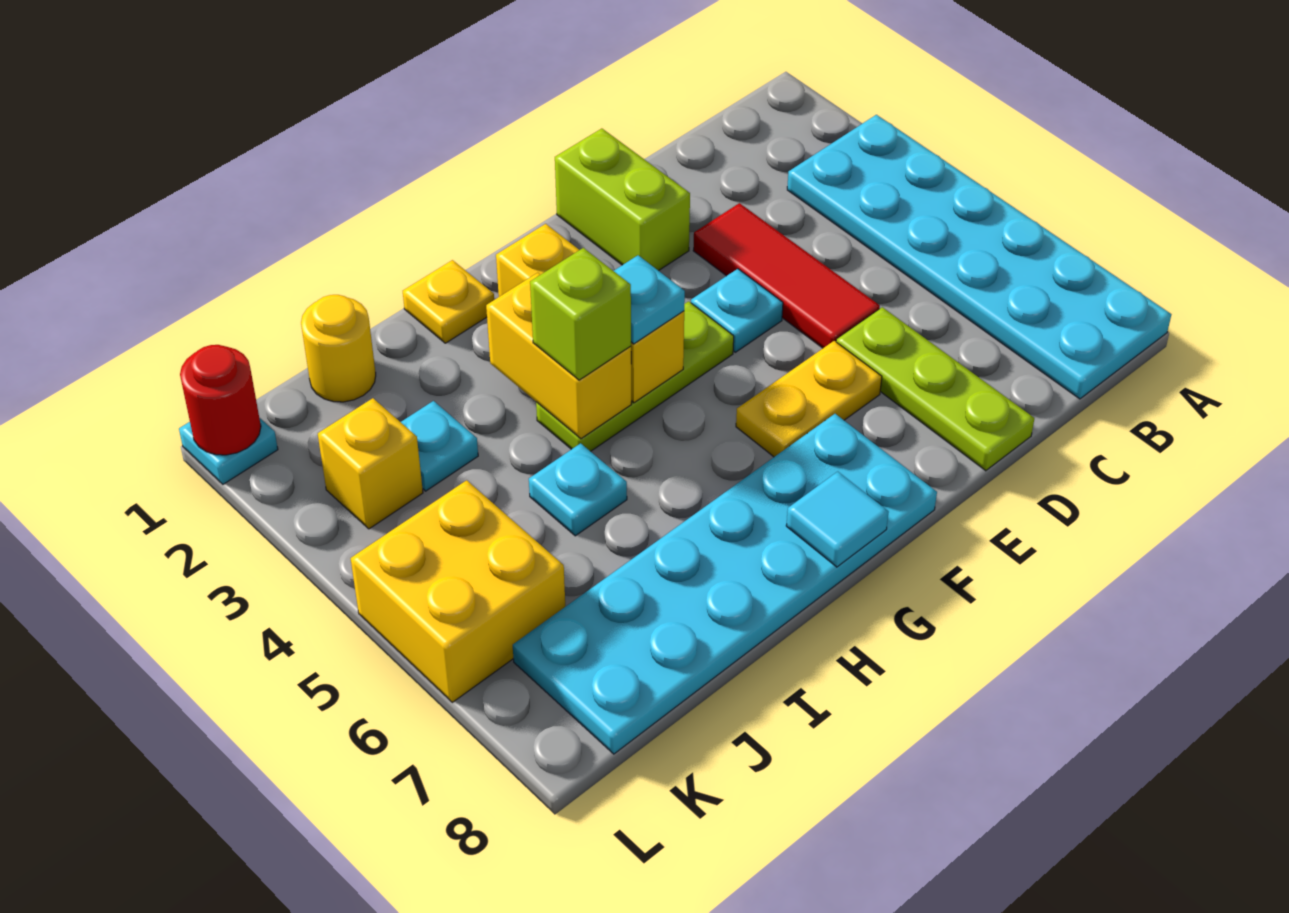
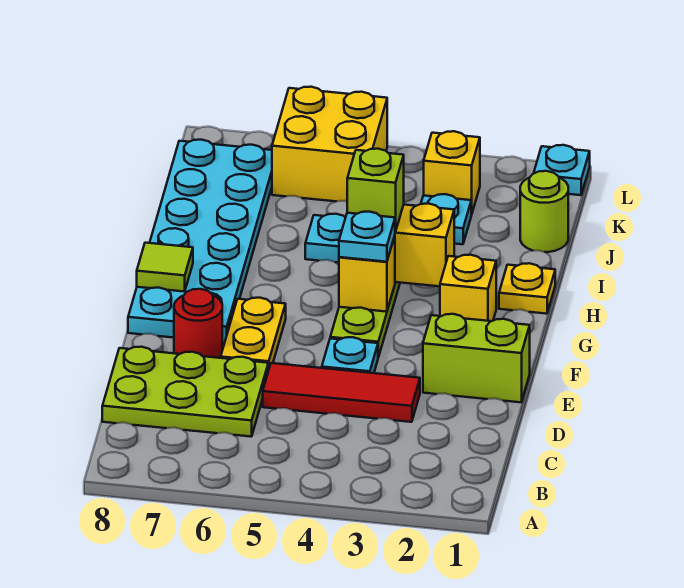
cyan plate A3:B8 level 1 -> none
lime plate D6:D8 level 1 -> lime plate C6:D8 level 1
cyan tile G8 level 2 -> lime tile G8 level 2
yellow round brick J1 level 1 -> lime round brick J1 level 1
red round brick L1 level 2 -> red round brick E7 level 1

